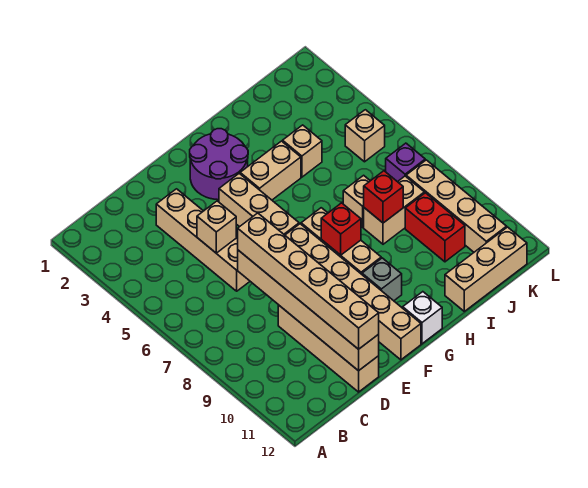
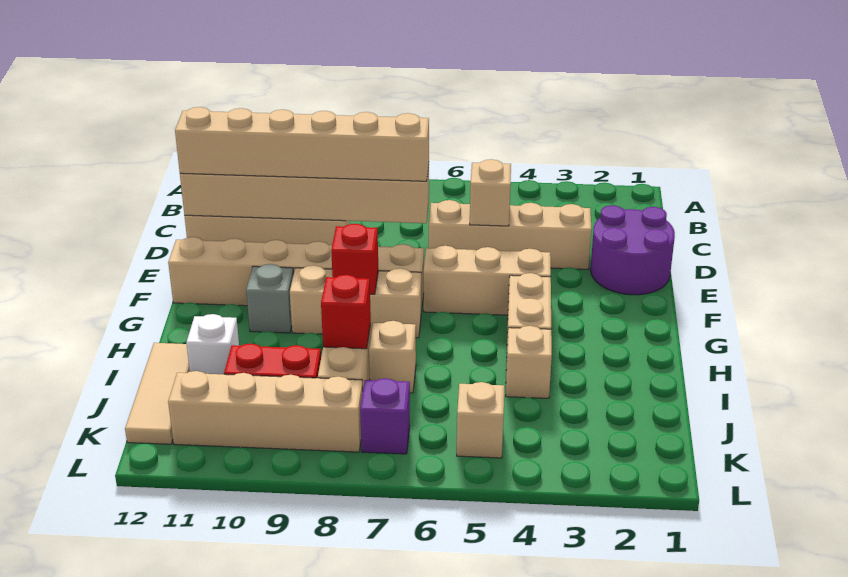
purple round brick F2:G3 level 1 -> purple round brick D1:E2 level 1
white brick G12 level 1 -> white brick I11 level 1
tan brick I12:K12 level 1 -> tan tile I12:K12 level 1

